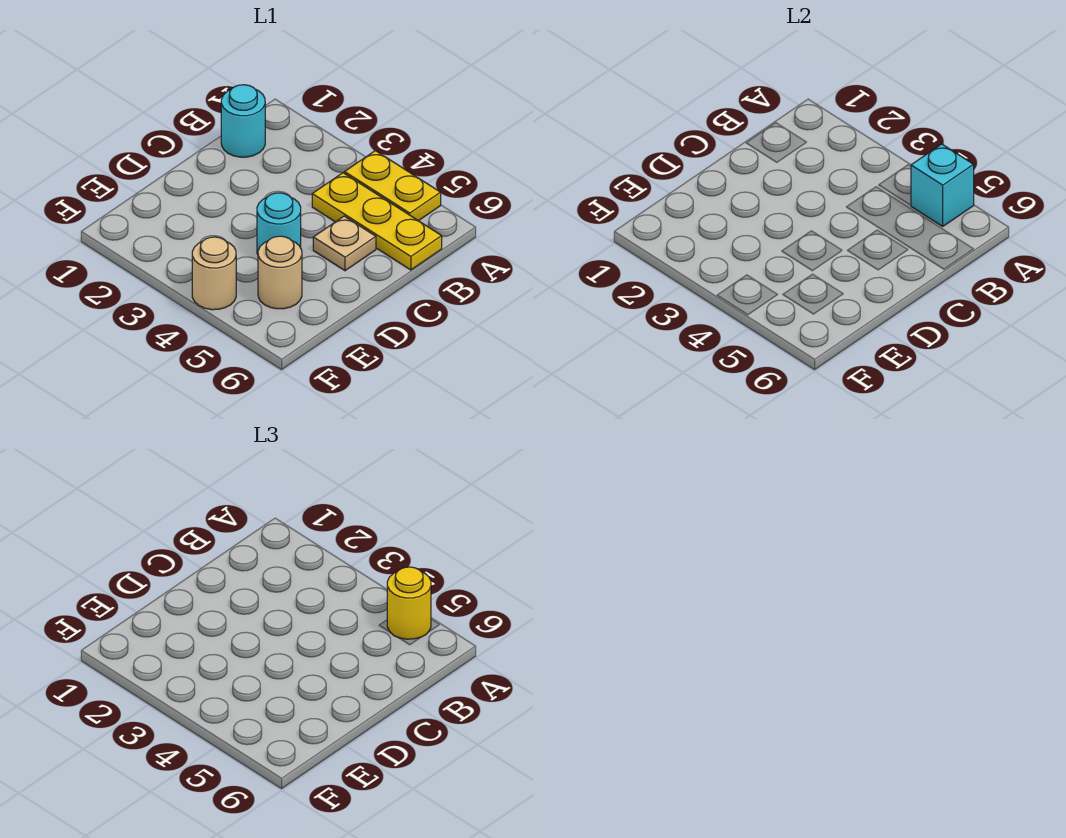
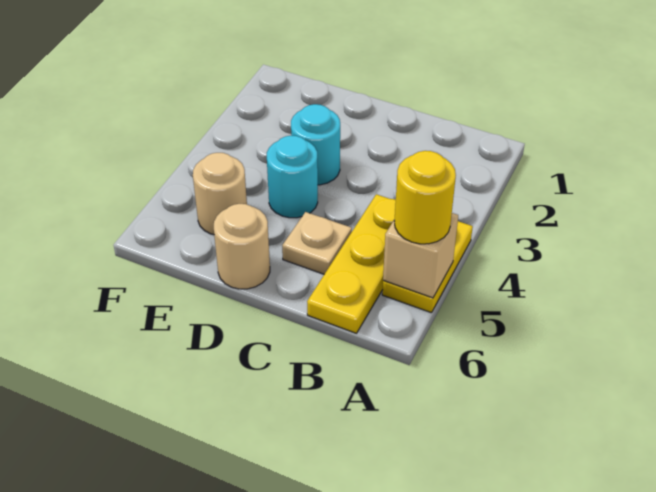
cyan brick A5 level 2 -> tan brick A5 level 2
cyan round brick B1 level 1 -> cyan round brick D3 level 1
tan round brick F4 level 1 -> tan round brick D6 level 1

